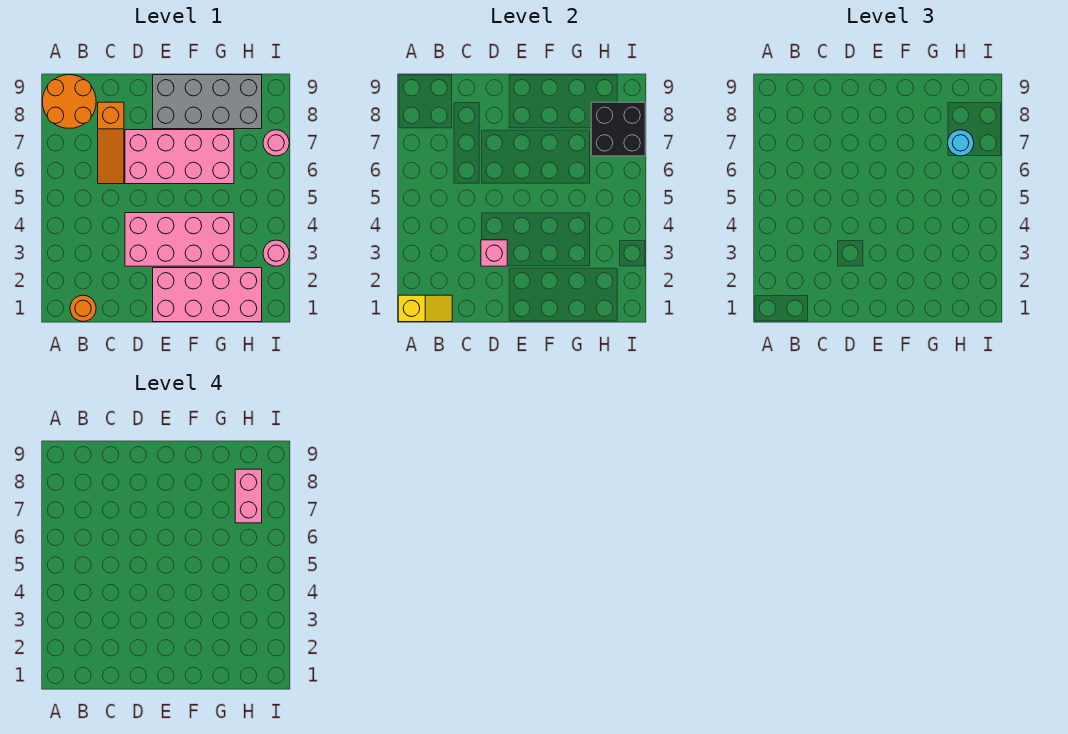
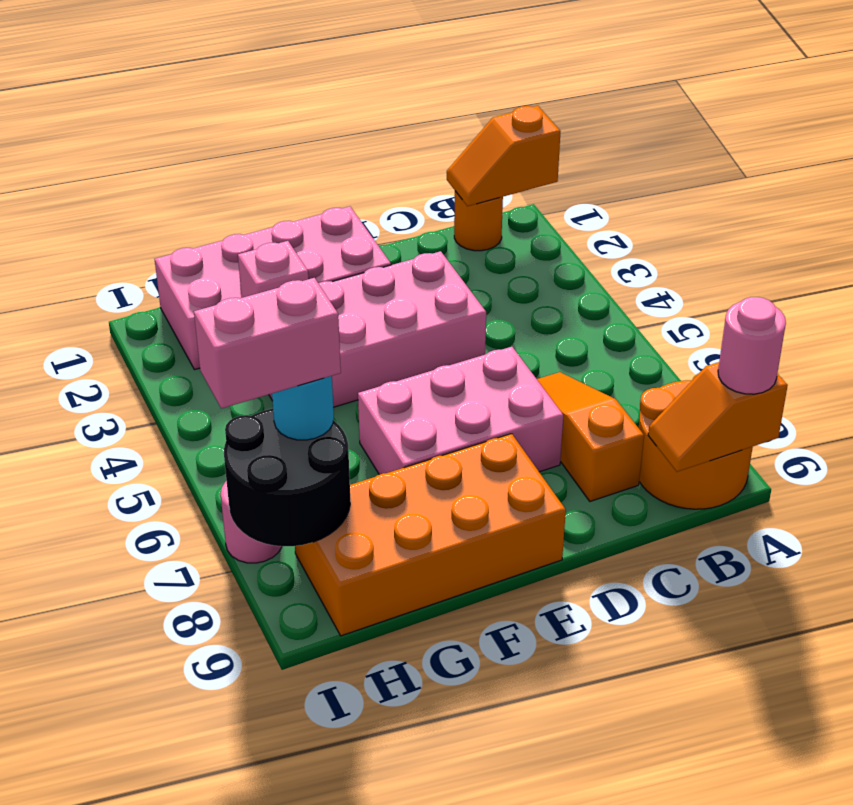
yellow slope A1:B1 level 2 top A -> orange slope A1:B1 level 2 top A
none -> orange slope A9:B9 level 2 top A
pink brick D3 level 2 -> pink brick G3 level 2
pink brick D6:G7 level 1 -> pink brick D6:F7 level 1
grey brick E8:H9 level 1 -> orange brick E8:H9 level 1
black brick H7:I8 level 2 -> black round brick H7:I8 level 2
pink brick H7:H8 level 4 -> pink brick H7:I7 level 4
pink round brick I3 level 1 -> pink round brick A9 level 3

